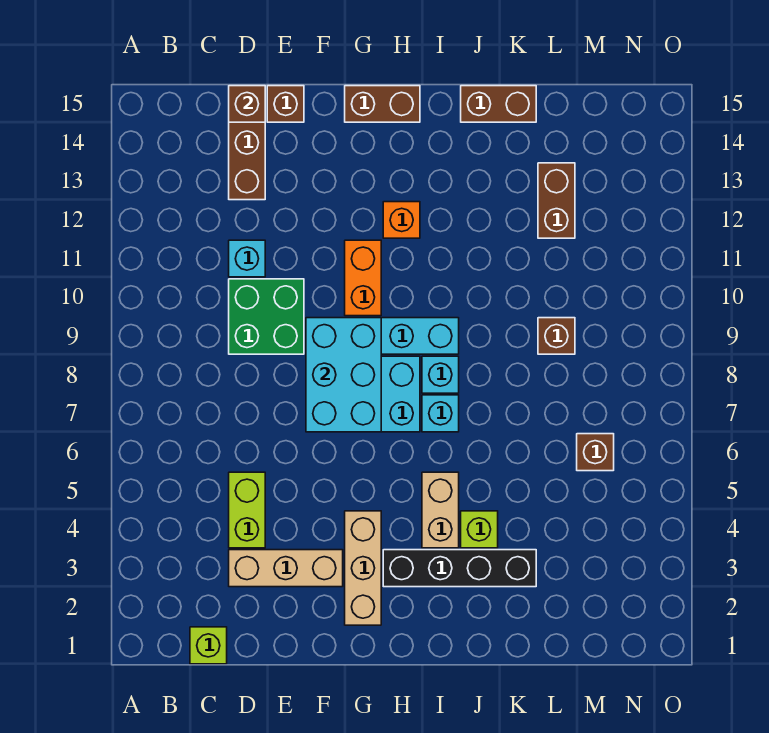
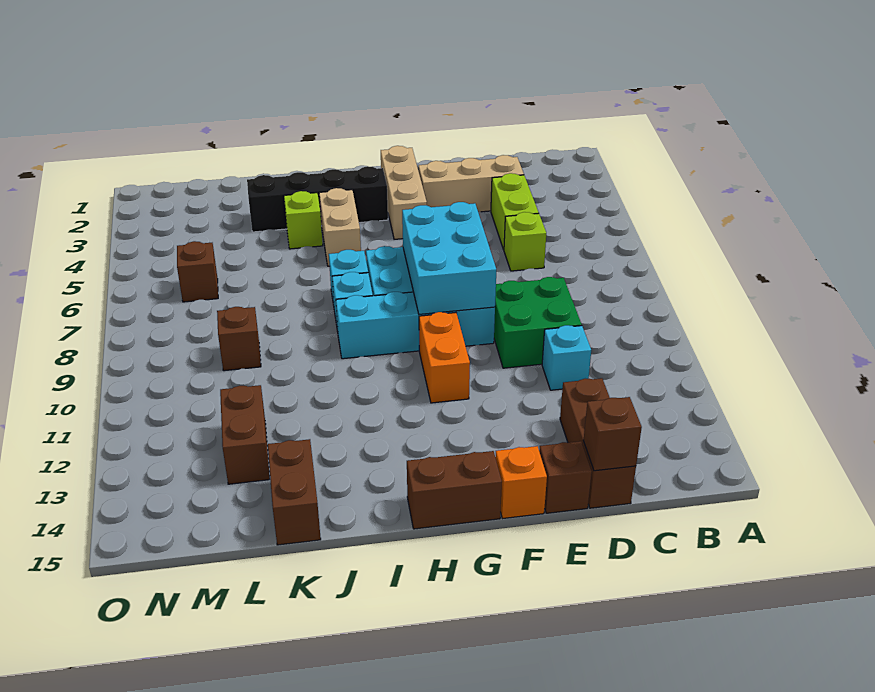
lime brick C1 level 1 -> lime brick D6 level 1
orange brick H12 level 1 -> orange brick F15 level 1
brown brick J15:K15 level 1 -> brown brick K14:K15 level 1

